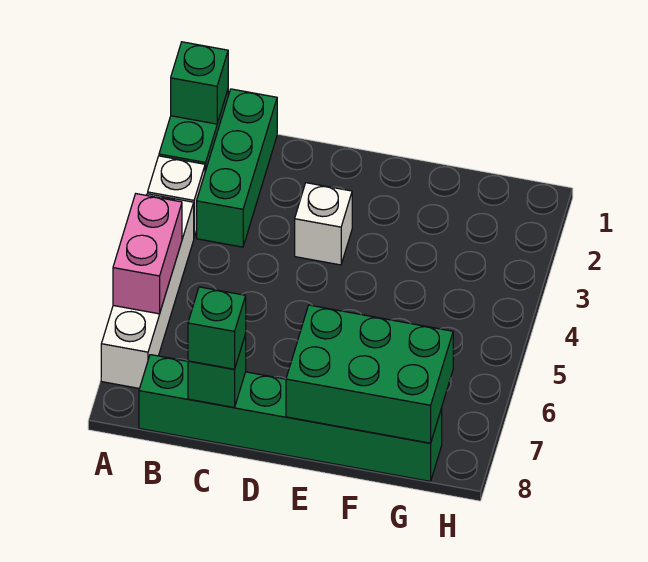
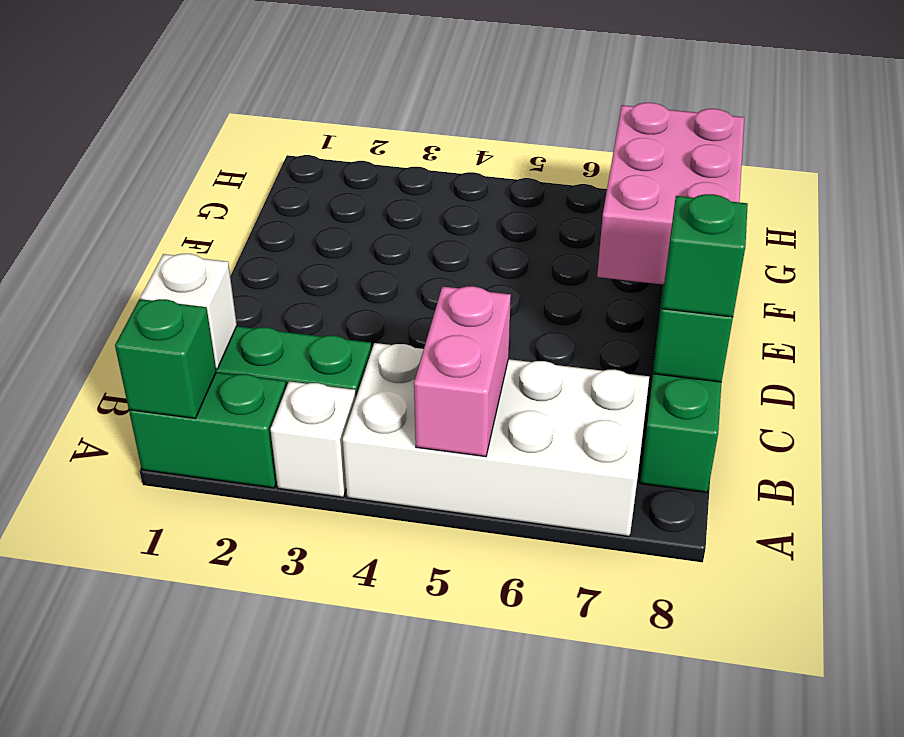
white brick A4:A7 level 1 -> white brick A4:B7 level 1
pink brick A5:A6 level 2 -> pink brick A5:B5 level 2
white brick D3 level 1 -> white brick B1 level 2
green brick E7:G8 level 2 -> pink brick E7:G8 level 2

